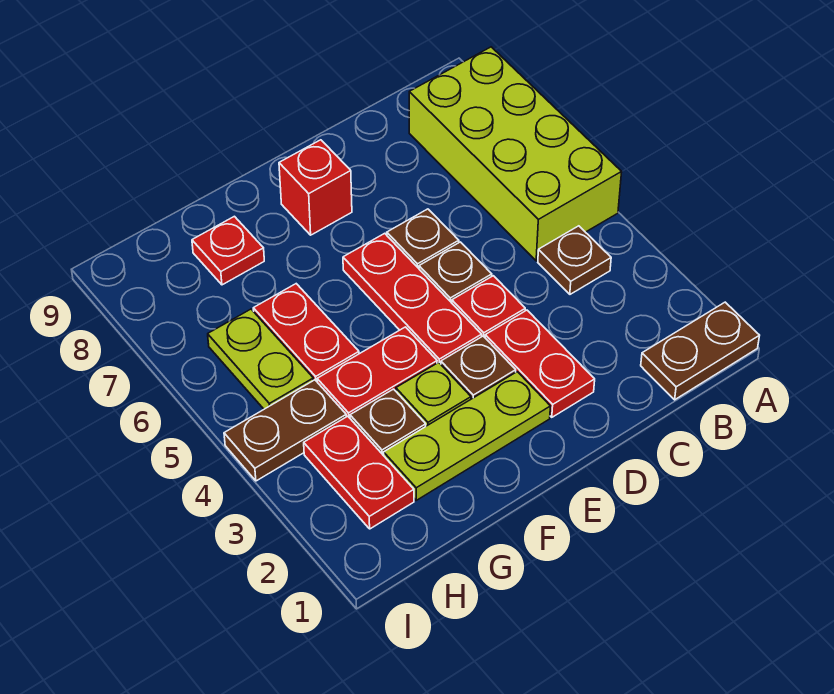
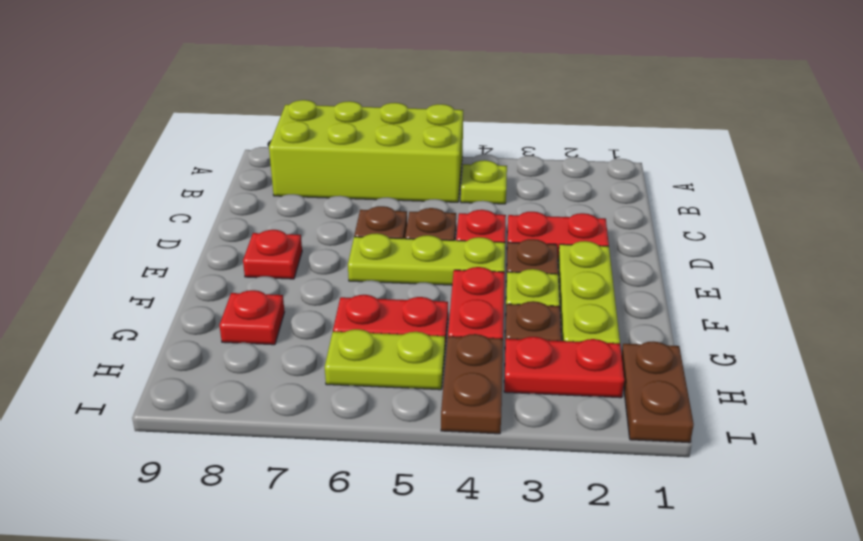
brown plate A1:B1 level 1 -> brown plate H1:I1 level 1
brown plate B4 level 1 -> lime plate B4 level 1
red plate E4:E6 level 1 -> lime plate E4:E6 level 1
red brick E8 level 1 -> red plate E8 level 1

